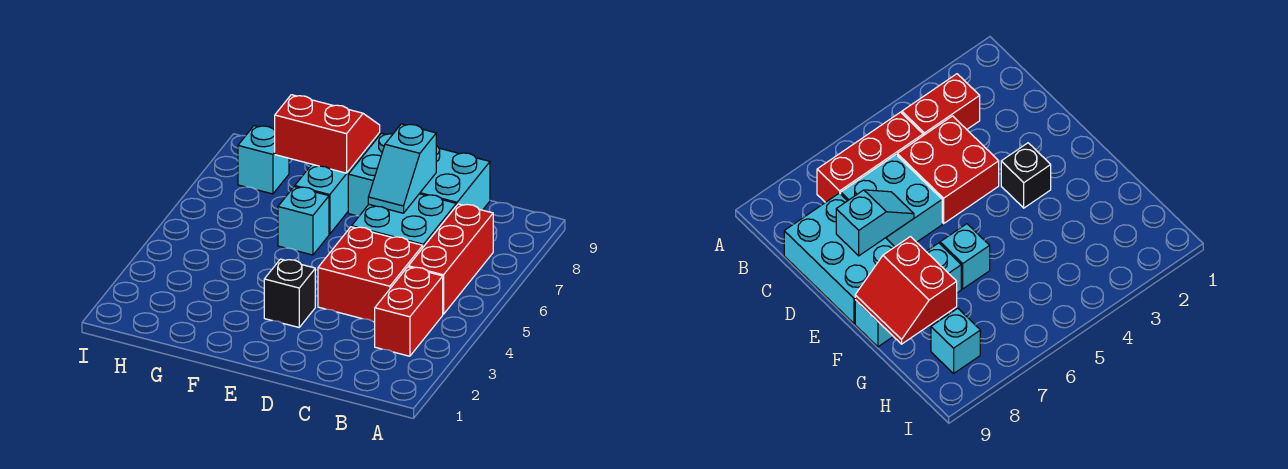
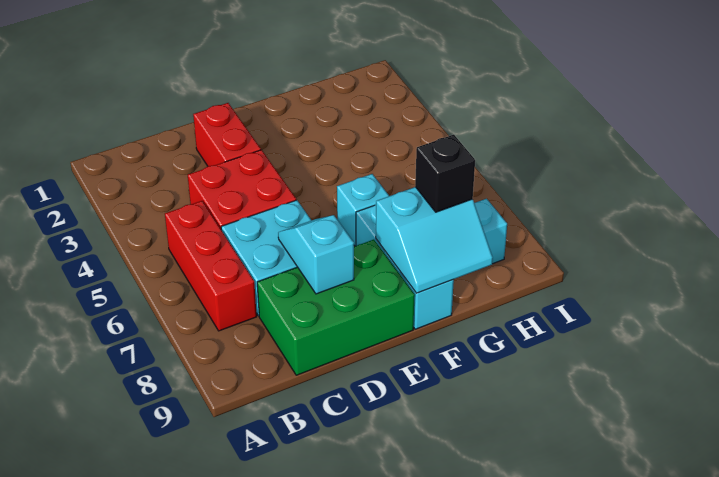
red brick B3:B4 level 1 -> red brick D2:D3 level 1
cyan brick C8:E9 level 1 -> green brick C8:E9 level 1
black brick E3 level 1 -> black brick G8 level 3
red slope F8:G9 level 2 top 8 -> cyan slope F8:G9 level 2 top 8

